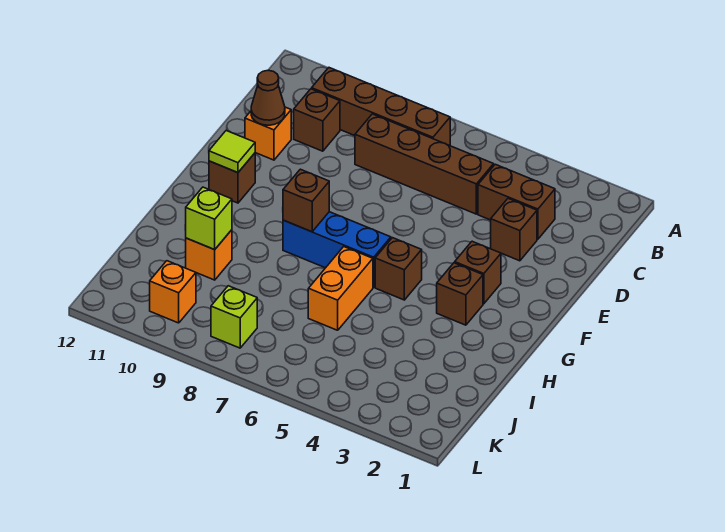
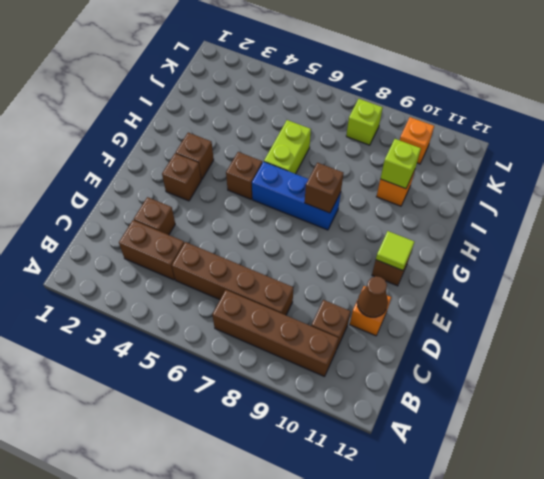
orange brick H6:I6 level 1 -> lime brick H6:I6 level 1

